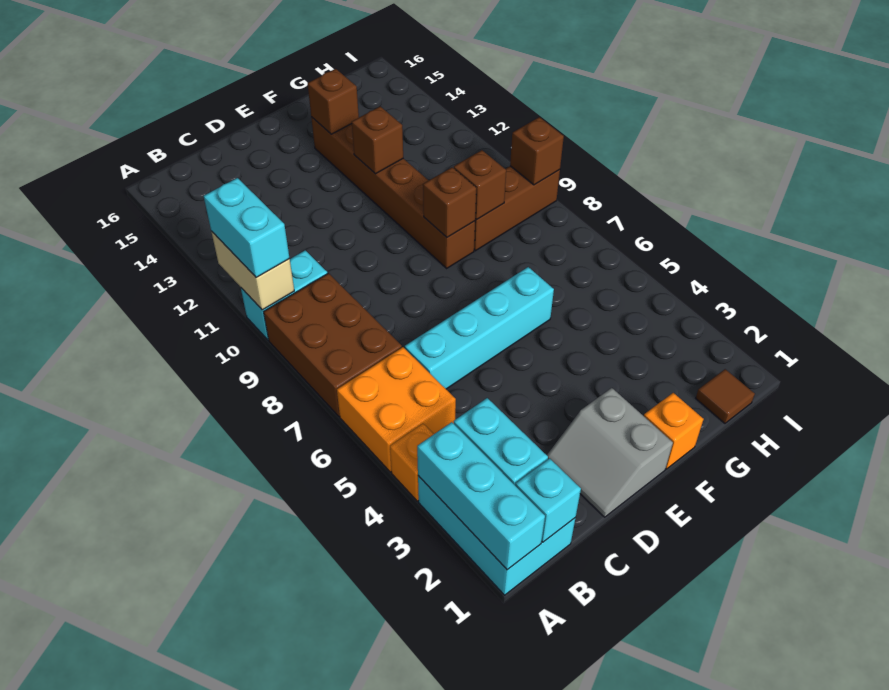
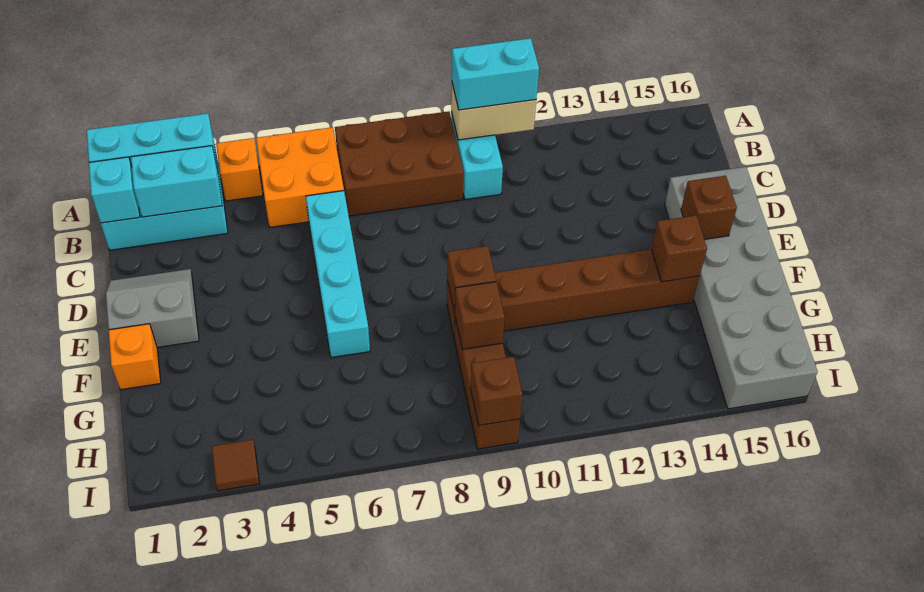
none -> grey brick D15:I16 level 1
brown brick F12 level 2 -> brown brick E15 level 2
brown tile H1 level 1 -> brown tile I3 level 1

